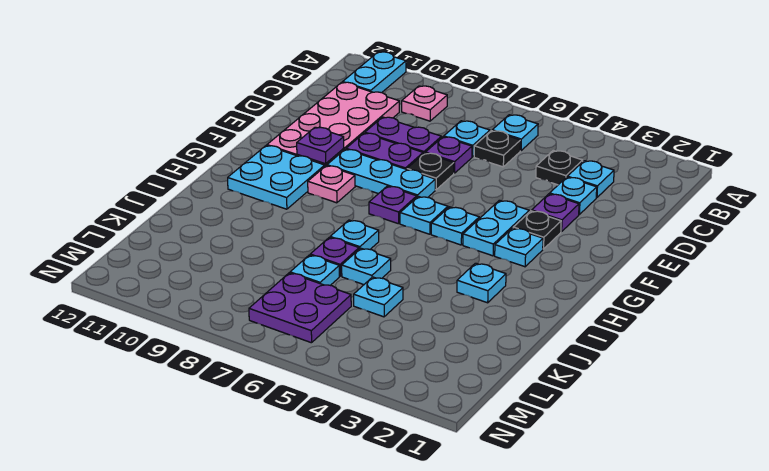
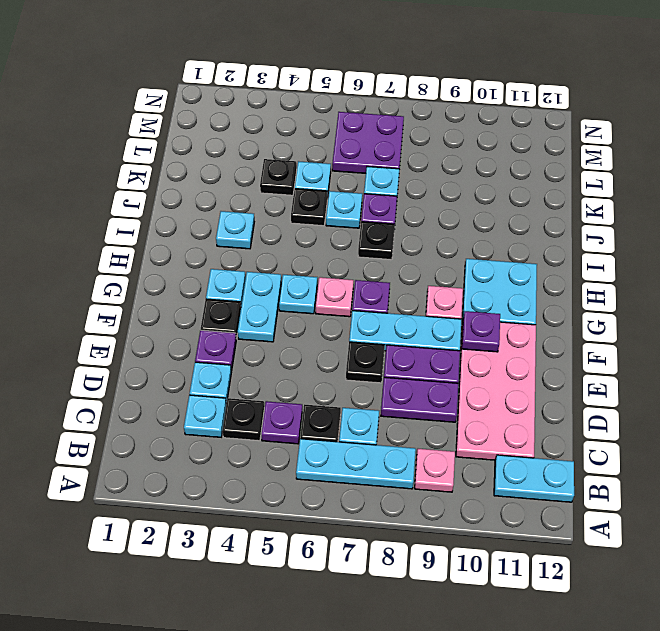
cyan plate A11:B11 level 1 -> cyan plate B11:B12 level 1
cyan plate B6 level 1 -> cyan plate B6:B8 level 1
purple plate D7 level 1 -> purple plate C5 level 1
cyan plate G6 level 1 -> pink plate G6 level 1
cyan plate I7 level 1 -> black plate I7 level 1
none -> black plate J5 level 1
none -> black plate K4 level 1

